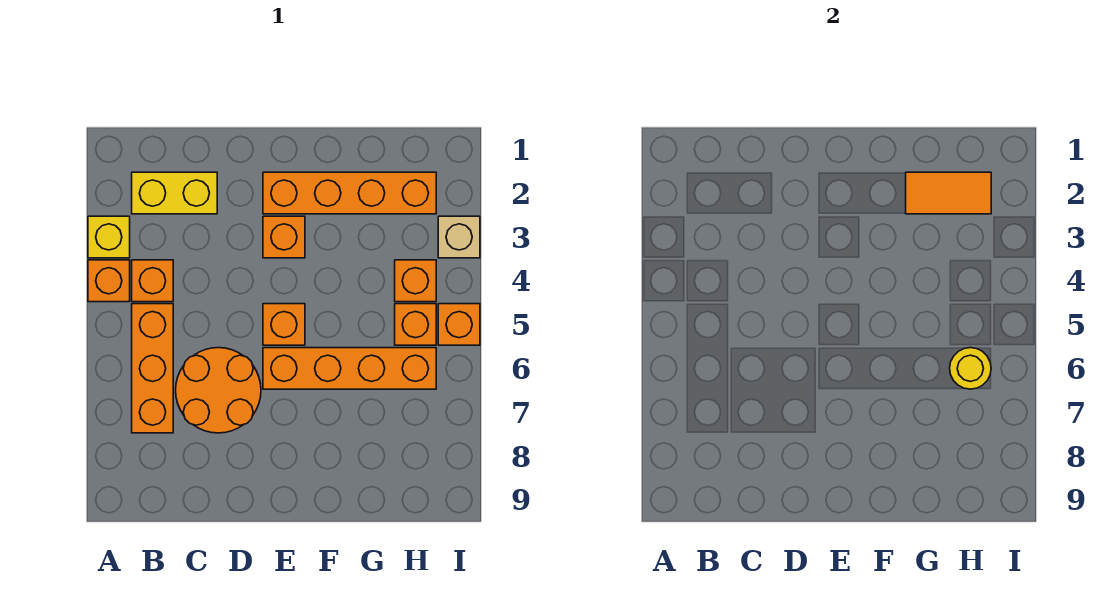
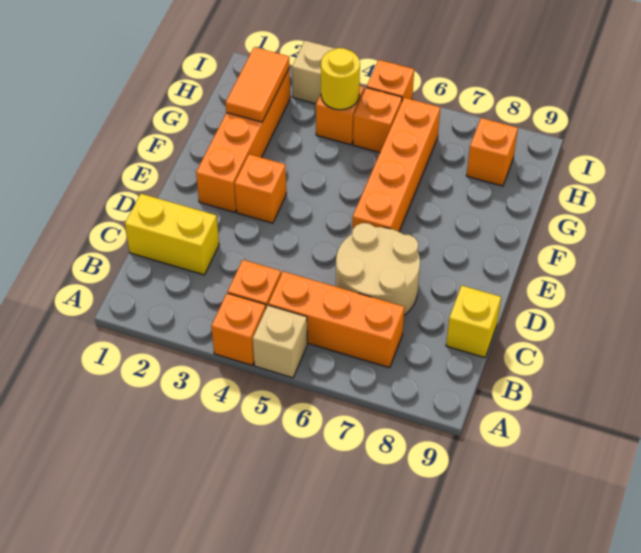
yellow brick A3 level 1 -> yellow brick C9 level 1
none -> tan brick A5 level 1
yellow brick B2:C2 level 1 -> yellow brick C1:C2 level 1
orange round brick C6:D7 level 1 -> tan round brick C6:D7 level 1
orange brick E5 level 1 -> orange brick H8 level 1
yellow round brick H6 level 2 -> yellow round brick H4 level 2

